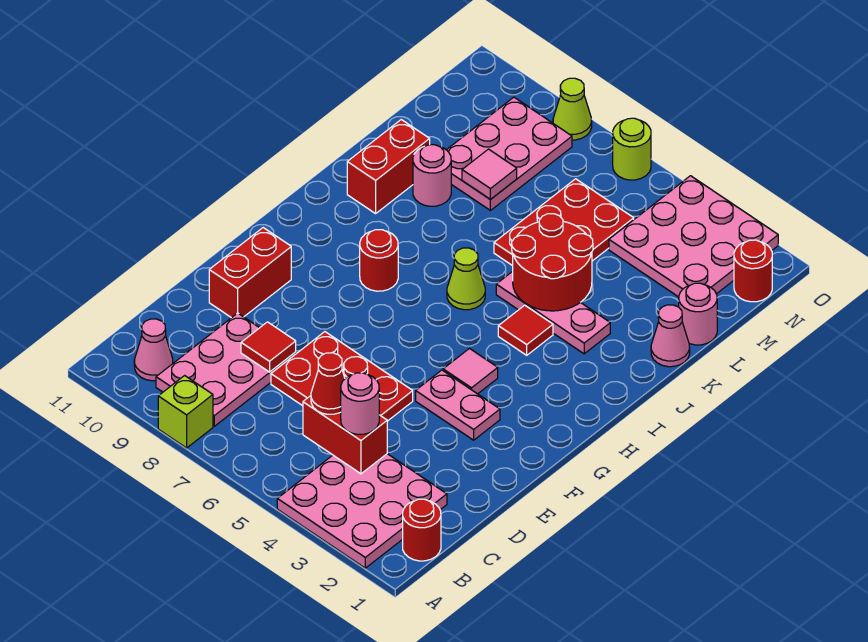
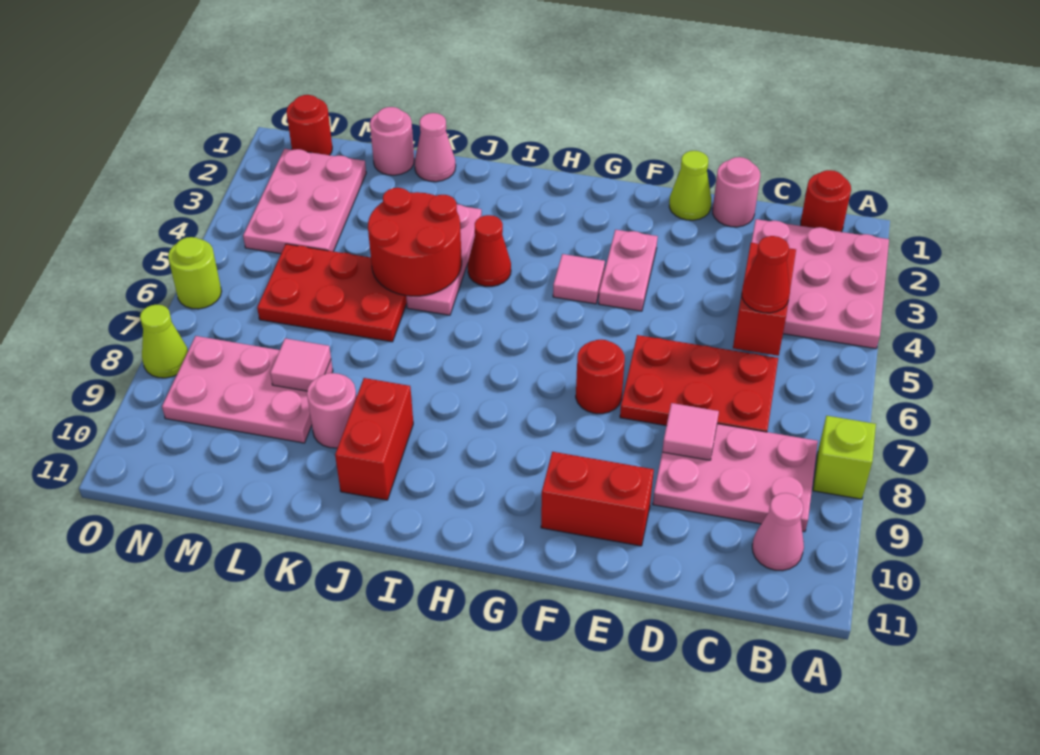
pink round brick C4 level 3 -> pink round brick D1 level 1
red plate D5:E7 level 1 -> red plate C6:E7 level 1
red tile D8 level 2 -> pink tile D8 level 2
red round brick H8 level 1 -> red round brick F7 level 1
red tile I4 level 1 -> red cone I4 level 1
lime cone I6 level 1 -> lime cone E1 level 1
red brick J10:K10 level 1 -> red brick J9:J10 level 1
pink plate M2:O4 level 1 -> pink plate M2:N4 level 1

